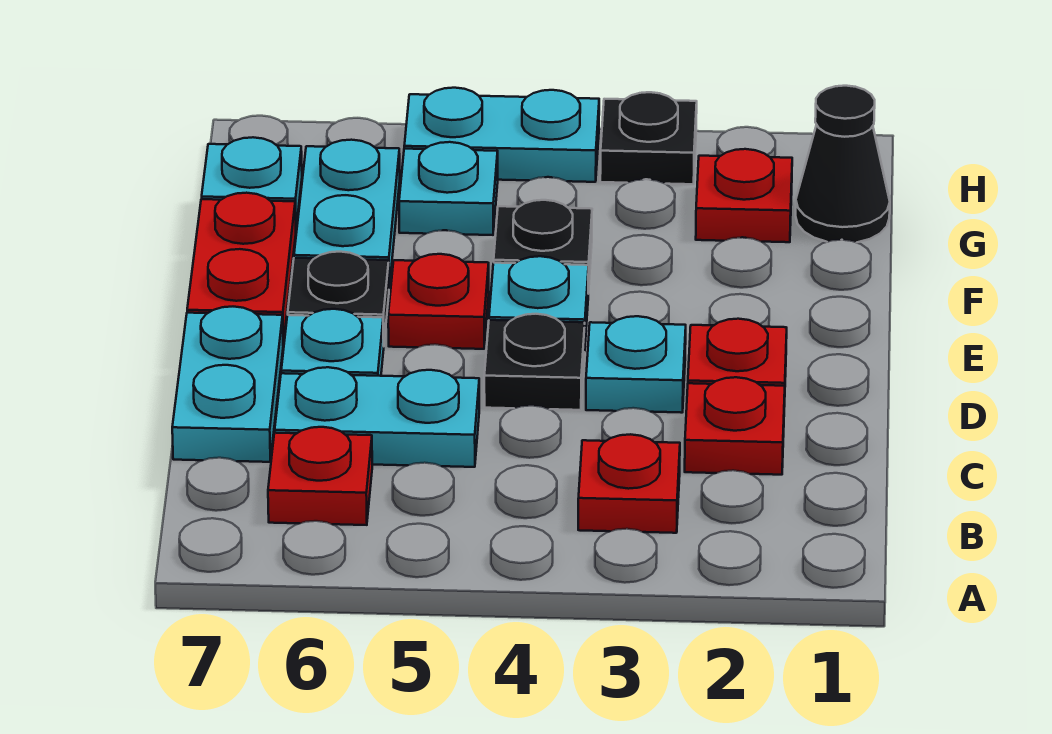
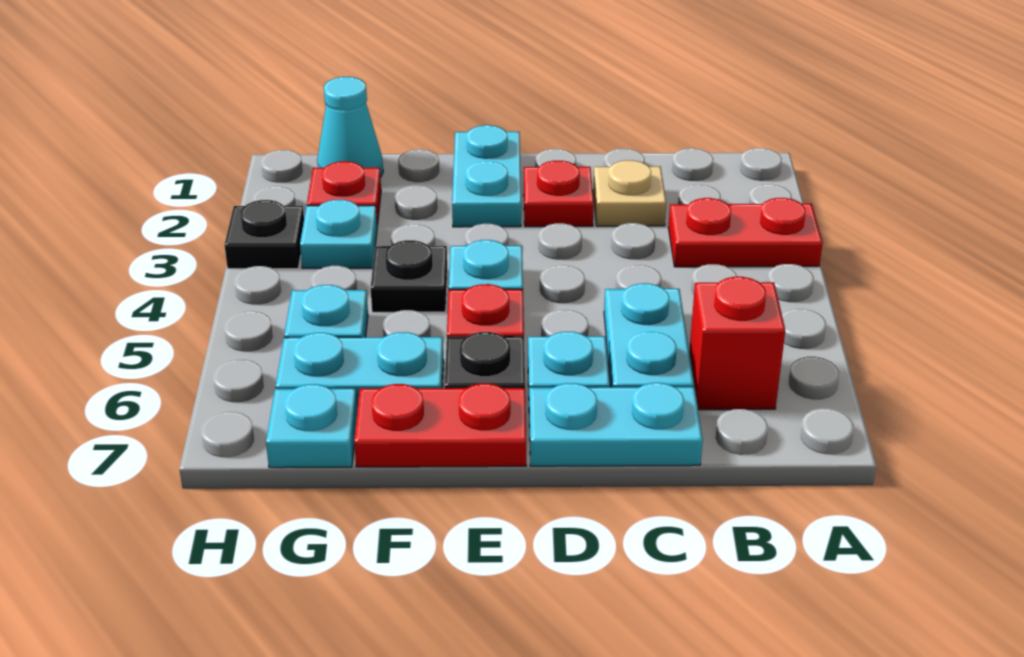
red plate B3 level 1 -> red plate A3:B3 level 1
red plate B6 level 1 -> red brick B6 level 1
red plate C2 level 1 -> tan plate C2 level 1
cyan plate D3 level 1 -> cyan plate G3 level 1
black plate D4 level 1 -> none
black cone G1 level 1 -> cyan cone G1 level 1
cyan plate H4:H5 level 1 -> cyan plate E1:E2 level 1

